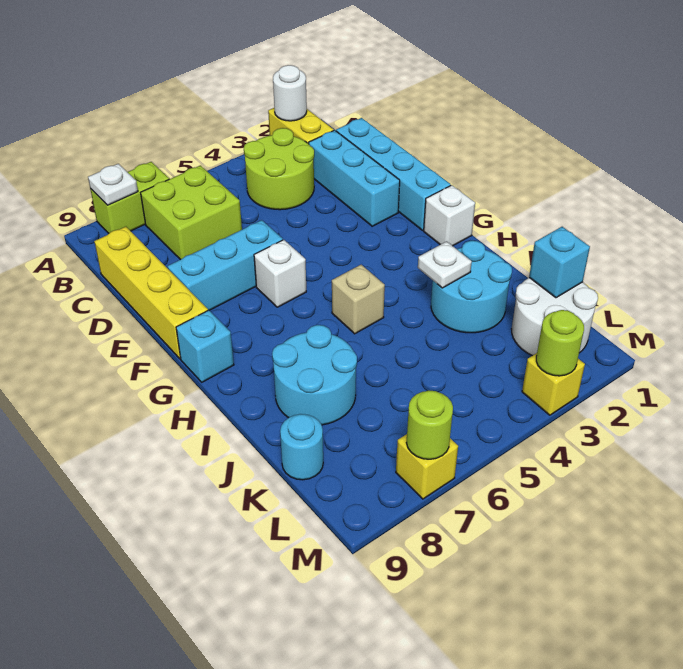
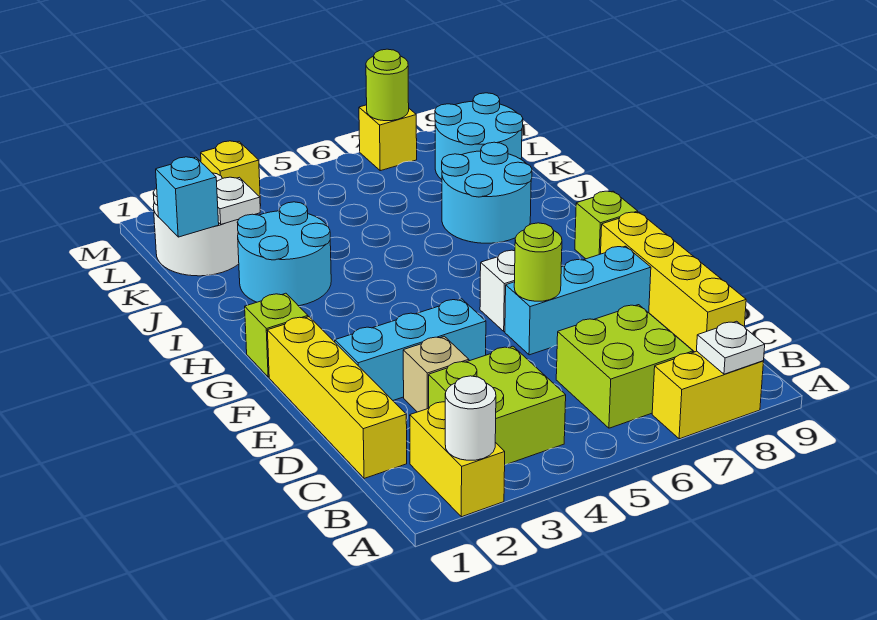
lime brick A7:A8 level 1 -> yellow brick A7:A8 level 1
lime round brick B3:C4 level 1 -> lime brick B3:C4 level 1
cyan brick C1:F1 level 1 -> yellow brick C1:F1 level 1
cyan brick C2:E2 level 1 -> cyan brick E2:E4 level 1
white brick G1 level 1 -> lime brick G1 level 1
cyan brick G9 level 1 -> lime brick G9 level 1
tan brick H5 level 1 -> tan brick D3 level 1
white plate I3 level 2 -> white plate K2 level 2
cyan round brick K9 level 1 -> cyan round brick K8:L9 level 1
lime round brick M3 level 2 -> lime round brick E6 level 2

